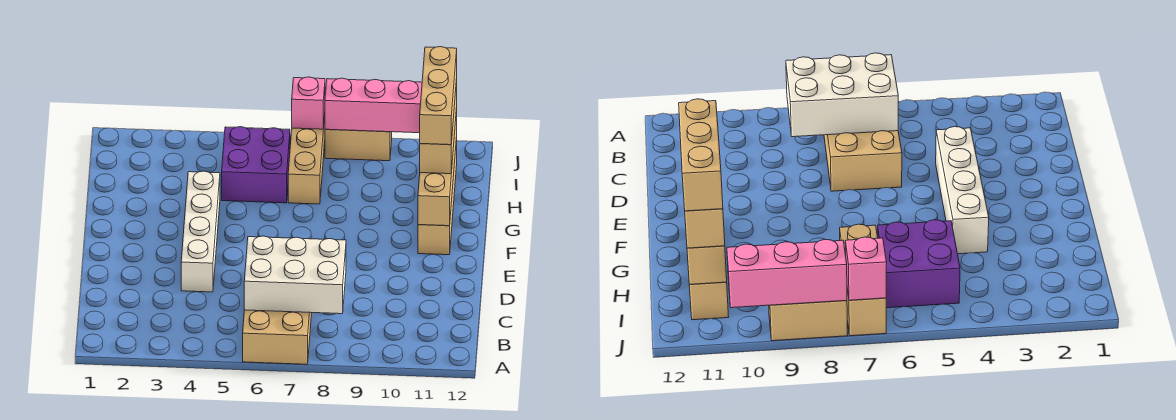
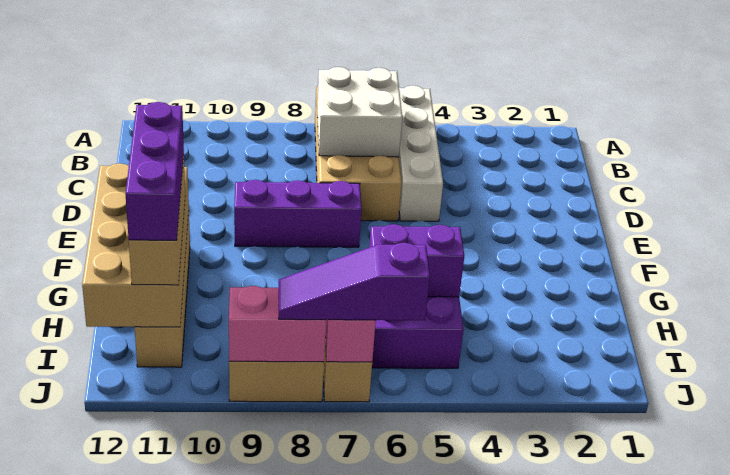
white brick B6:C8 level 2 -> white brick B6:C7 level 2
white brick D4:G4 level 1 -> white brick A5:D5 level 1
none -> purple brick E7:E9 level 1
tan brick F11:I11 level 2 -> tan brick F11:I12 level 2
tan brick G11:I11 level 4 -> purple brick G11:I11 level 4
none -> purple brick H5:H6 level 2
none -> purple slope J6:J8 level 3 top 6
pink brick J8:J10 level 2 -> pink brick J8:J9 level 2

